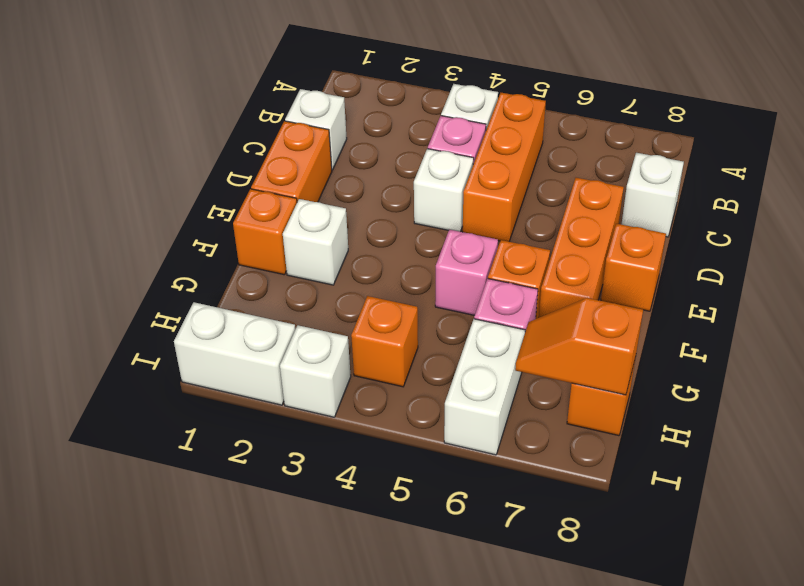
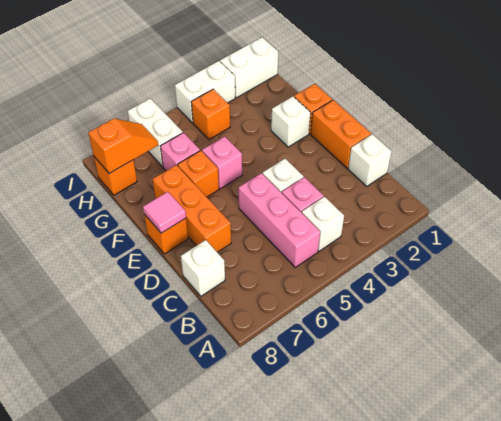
orange brick B5:D5 level 1 -> pink brick B5:D5 level 1
none -> pink tile E8 level 2
white brick I3 level 1 -> white brick I3:I4 level 1

